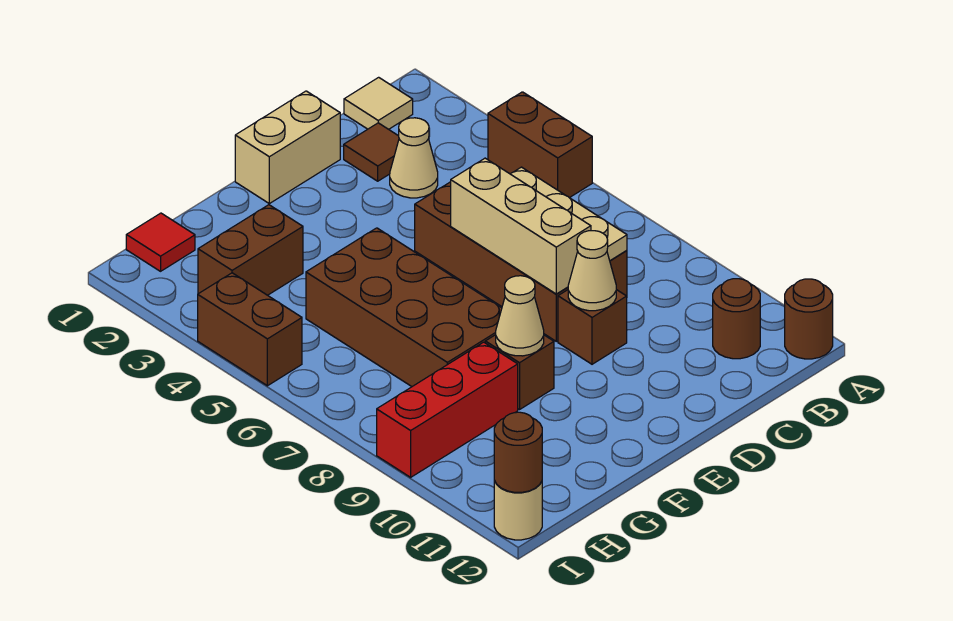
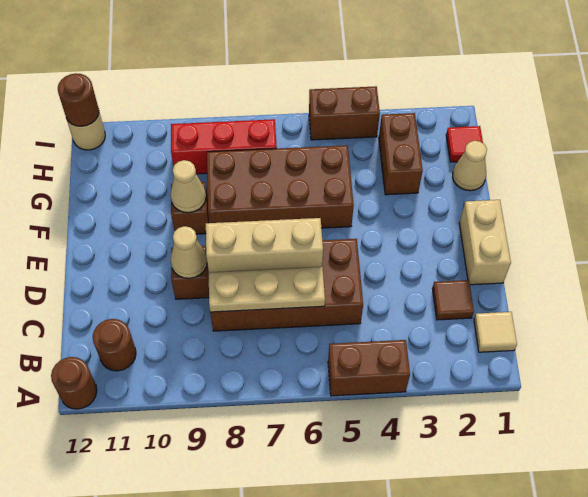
tan cone C3 level 1 -> tan cone G1 level 1
red brick G9:I9 level 1 -> red brick H7:H9 level 1

